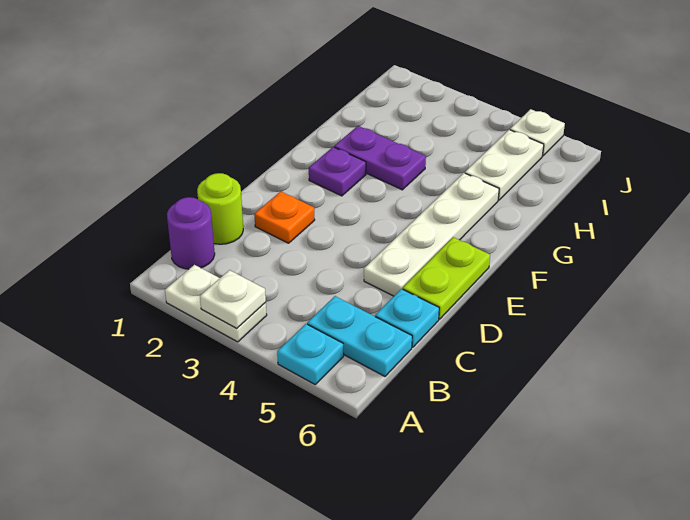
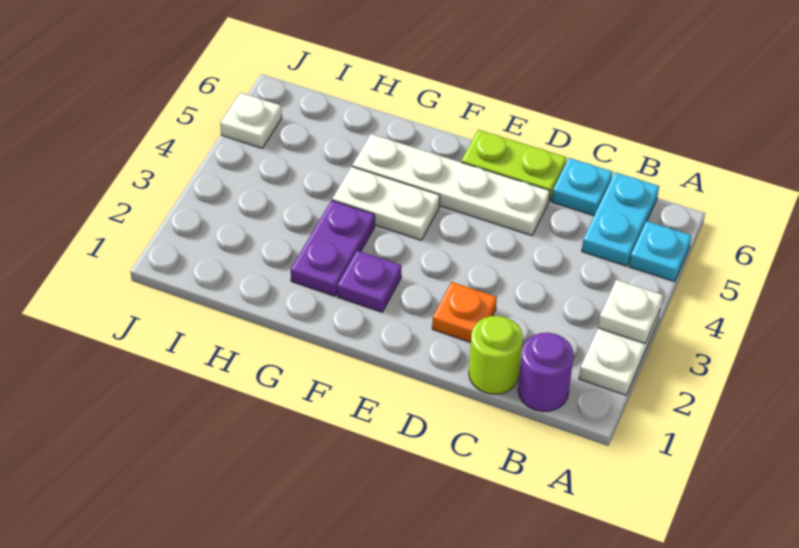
white plate H5:I5 level 1 -> white plate F4:G4 level 1

